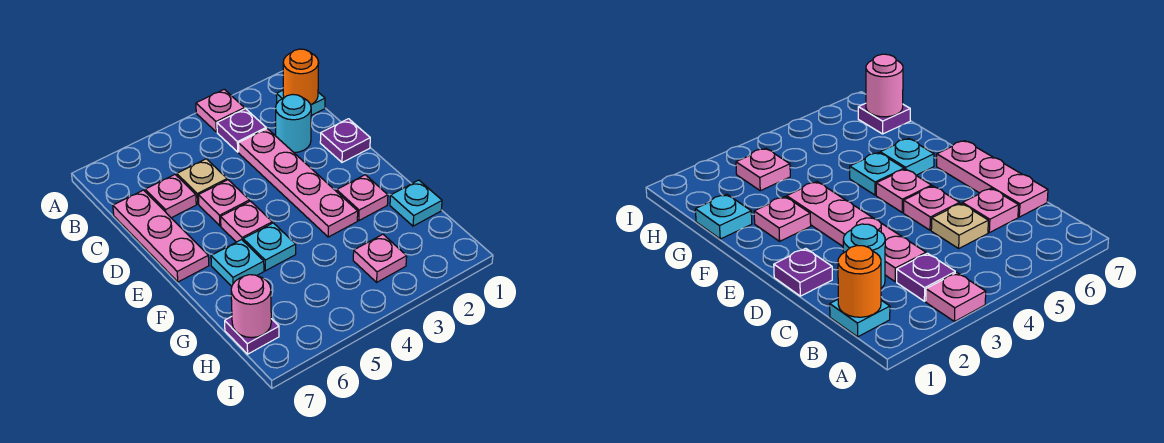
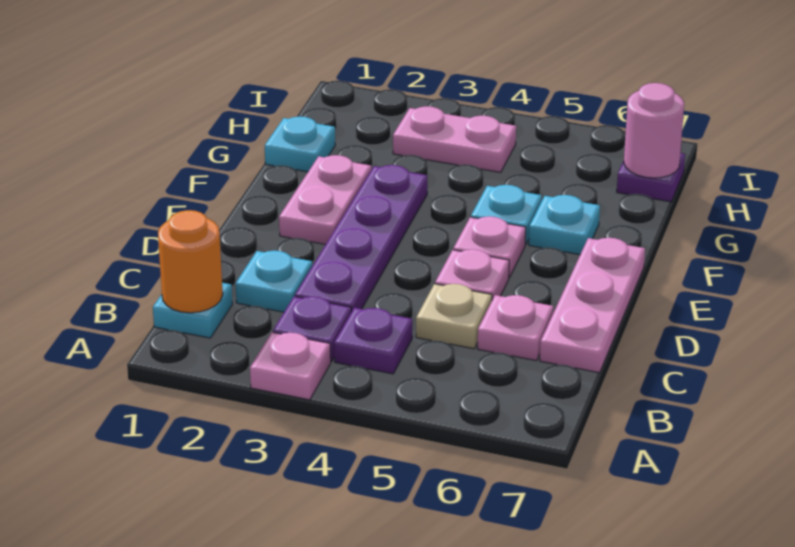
cyan round brick C2 level 1 -> cyan plate C2 level 1
pink plate C3:F3 level 1 -> purple plate C3:F3 level 1
purple plate D1 level 1 -> purple plate B4 level 1
pink plate F2 level 1 -> pink plate E2:F2 level 1
pink plate H3 level 1 -> pink plate H3:H4 level 1

